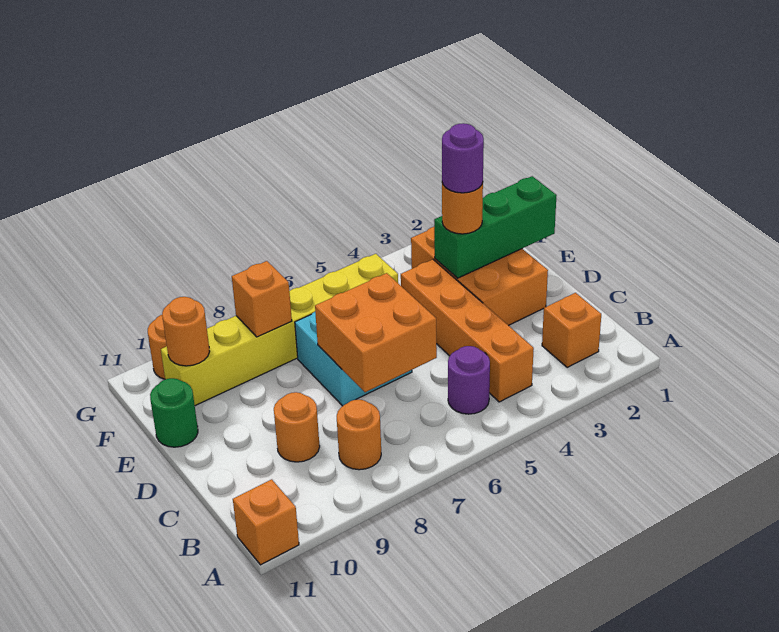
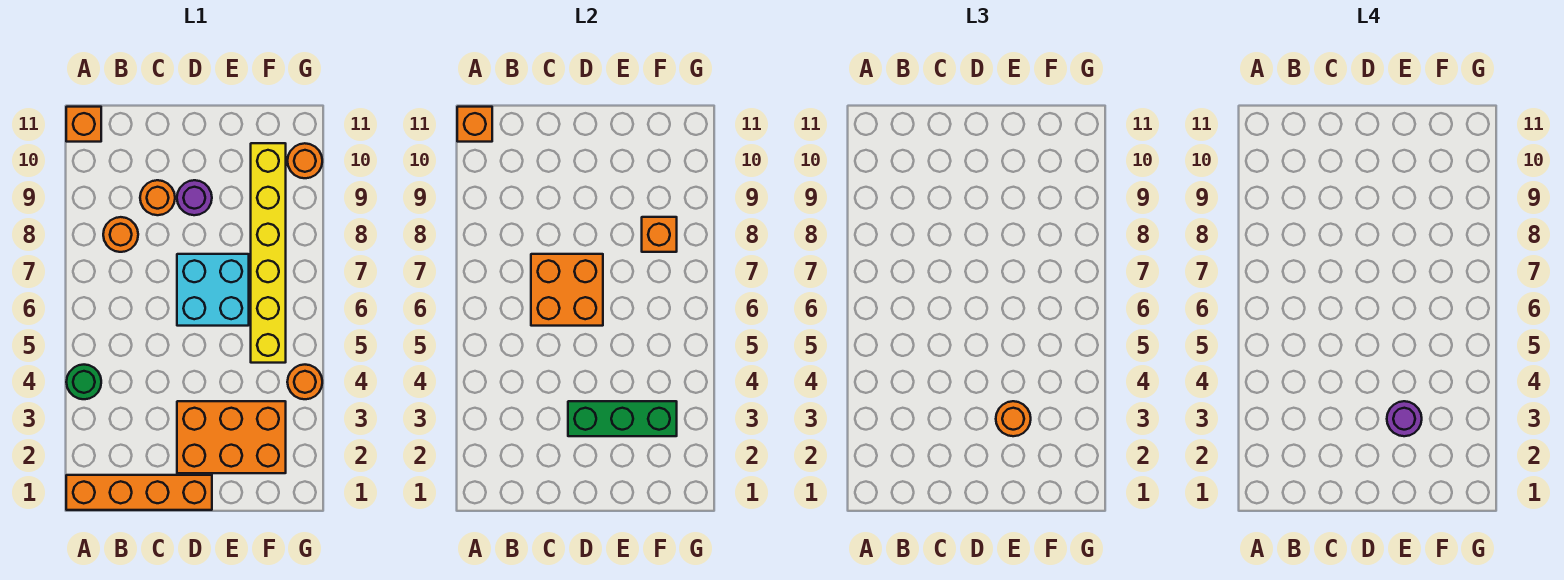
orange brick B2 level 1 -> orange brick A11 level 2
orange brick B4:E4 level 1 -> orange brick A1:D1 level 1
purple round brick B5 level 1 -> purple round brick D9 level 1
green brick E1:E3 level 2 -> green brick D3:F3 level 2
green round brick E11 level 1 -> green round brick A4 level 1
orange round brick F10 level 2 -> orange round brick G4 level 1

